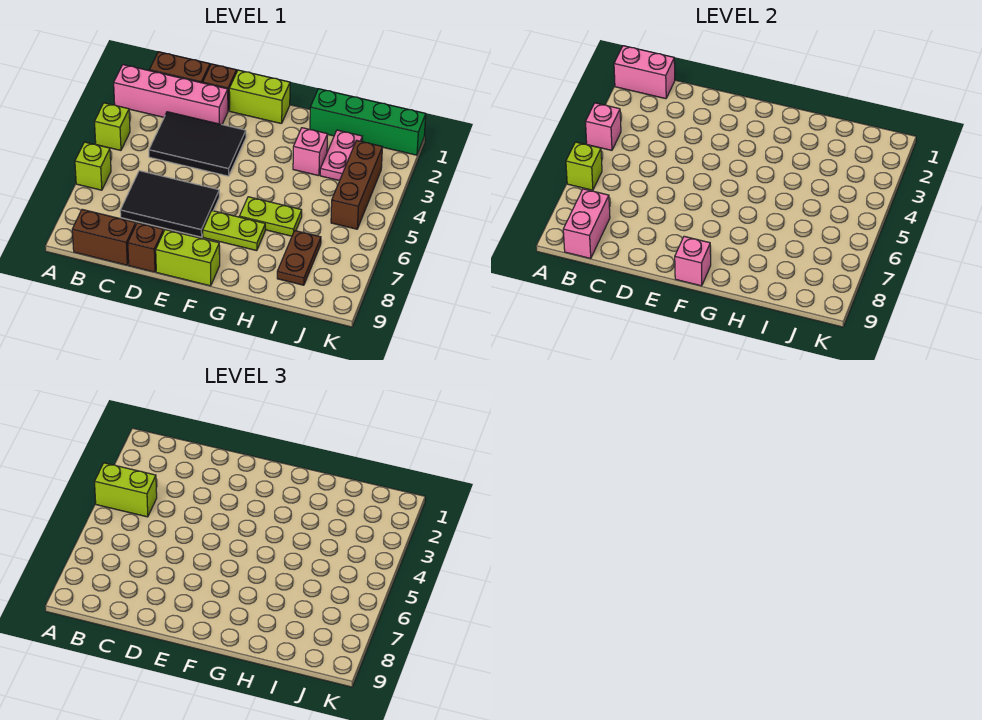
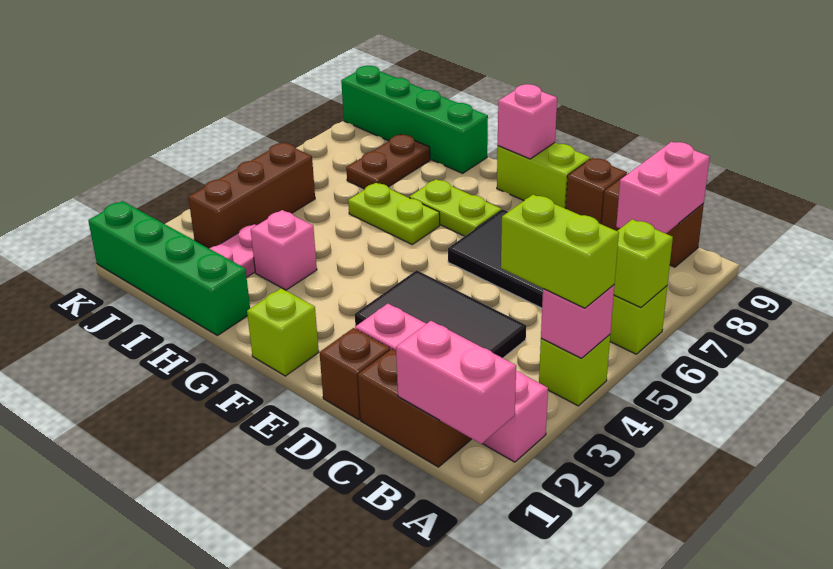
lime brick E1:F1 level 1 -> lime brick F1 level 1
none -> green brick H9:K9 level 1

